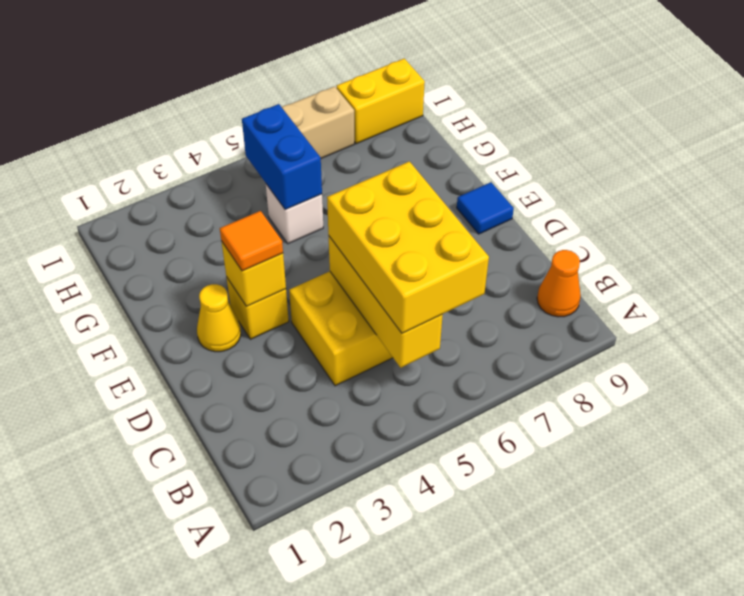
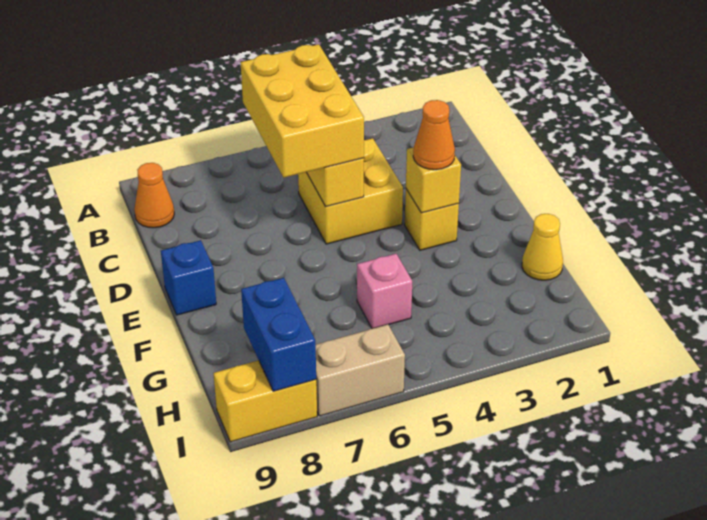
yellow cone E2 level 1 -> yellow cone G1 level 1
orange tile E3 level 3 -> orange cone E3 level 3
blue tile E9 level 1 -> blue brick E9 level 1
white brick G5 level 1 -> pink brick G5 level 1
blue brick G5:H5 level 2 -> blue brick H8:I8 level 2

